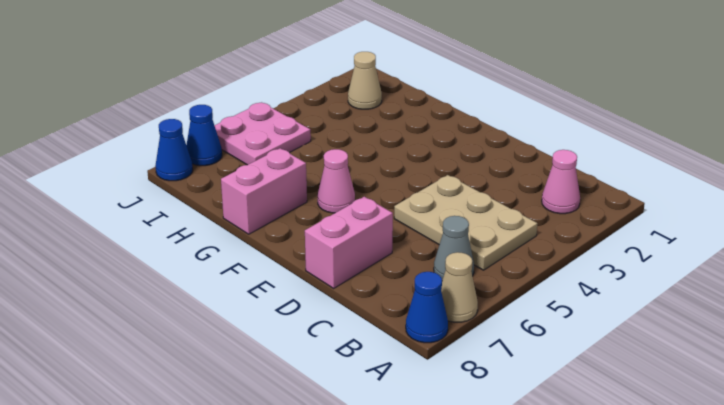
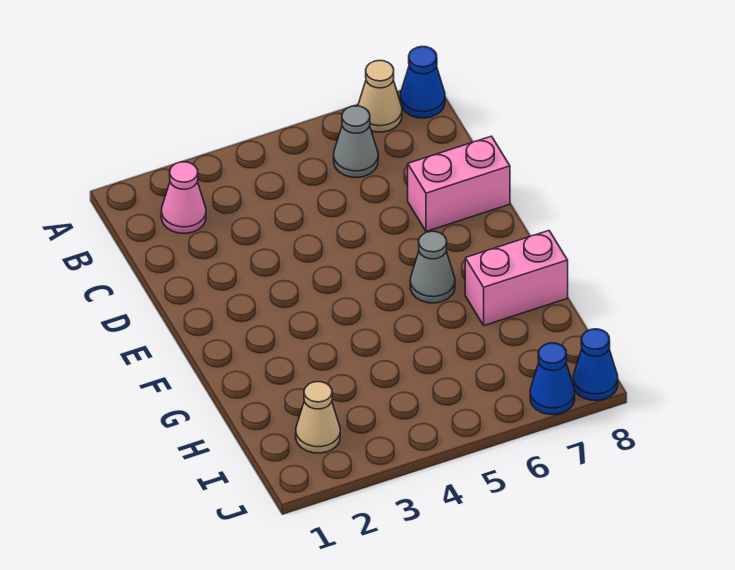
tan plate B4:D5 level 1 -> none
pink cone F6 level 1 -> grey cone F6 level 1
pink plate I5:J6 level 1 -> none

